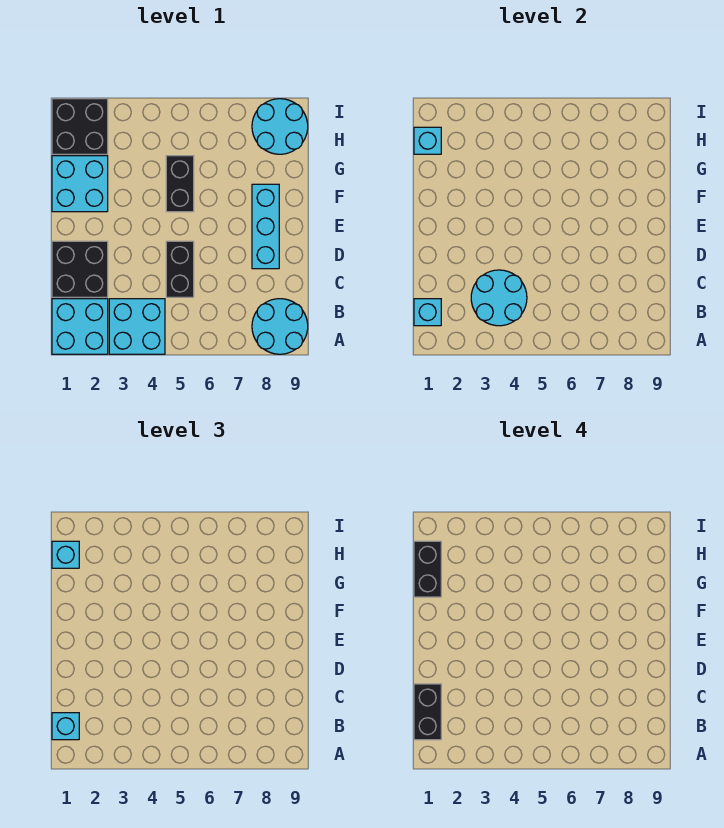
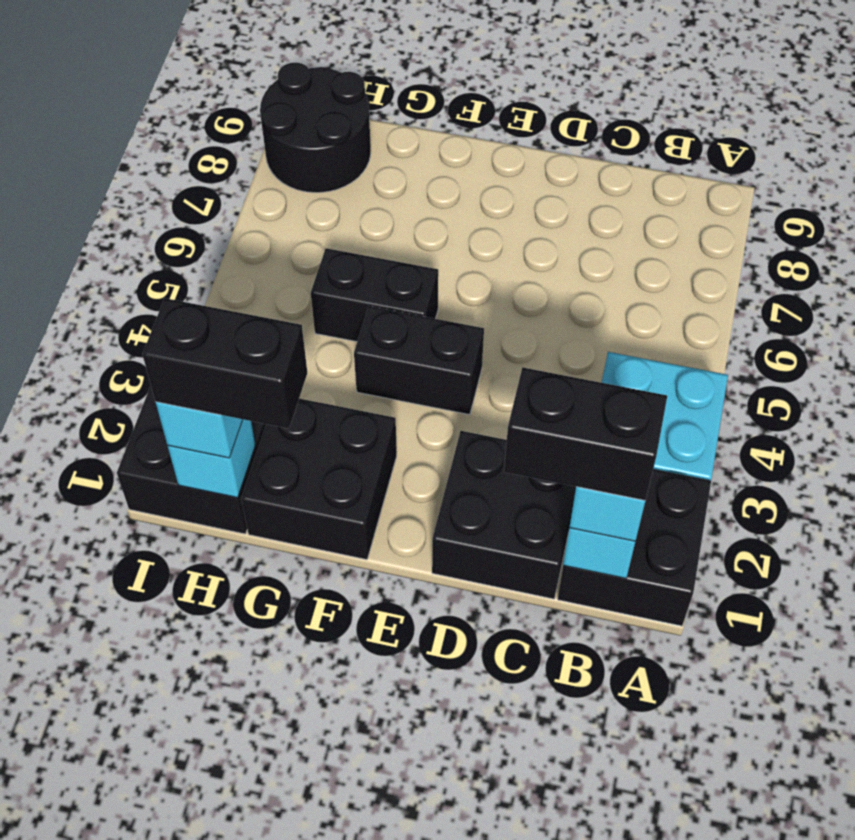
cyan brick A1:B2 level 1 -> black brick A1:B2 level 1
cyan round brick A8:B9 level 1 -> none
cyan round brick B3:C4 level 2 -> none
black brick C5:D5 level 1 -> black brick E4:F4 level 1
cyan brick D8:F8 level 1 -> none
cyan brick F1:G2 level 1 -> black brick F1:G2 level 1
cyan round brick H8:I9 level 1 -> black round brick H8:I9 level 1

